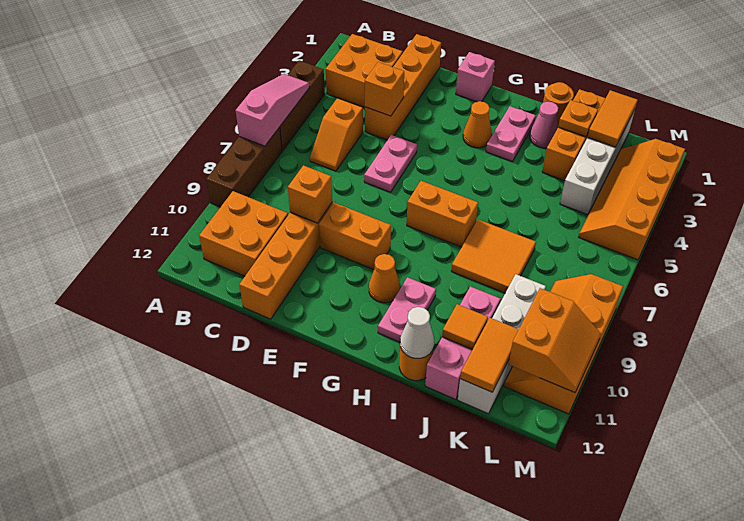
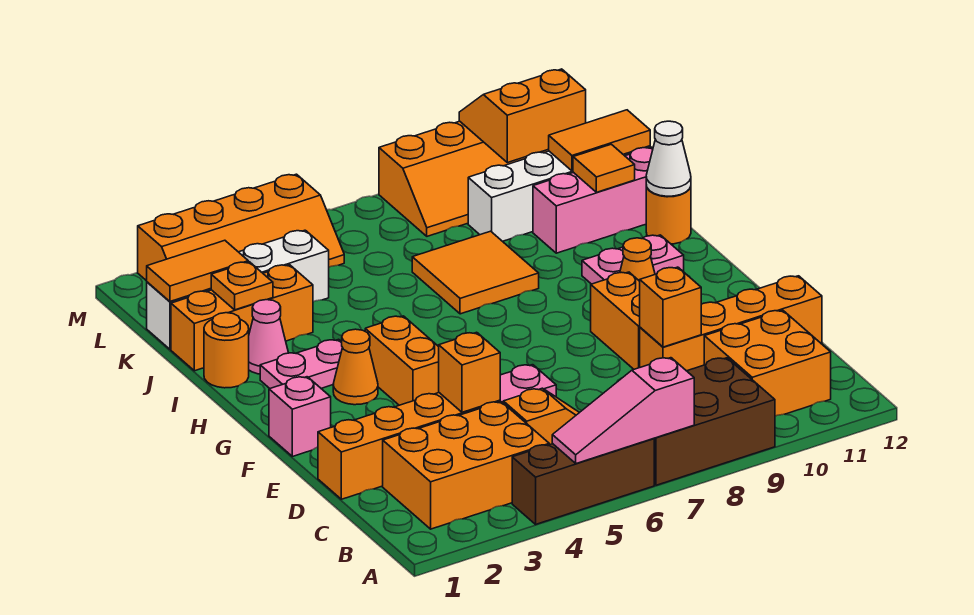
brown brick A7:A9 level 1 -> brown brick A7:B9 level 1
orange brick B2:C3 level 1 -> orange brick B2:C4 level 1
orange brick G7:H7 level 1 -> orange brick F4:G4 level 1

